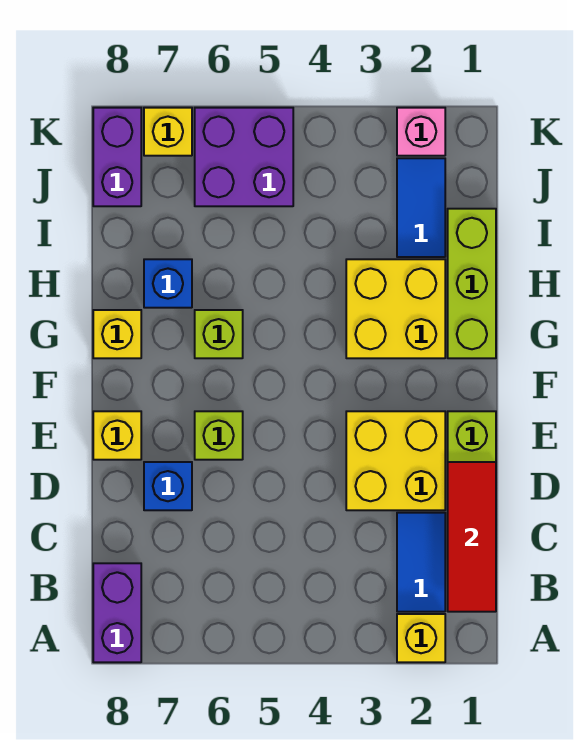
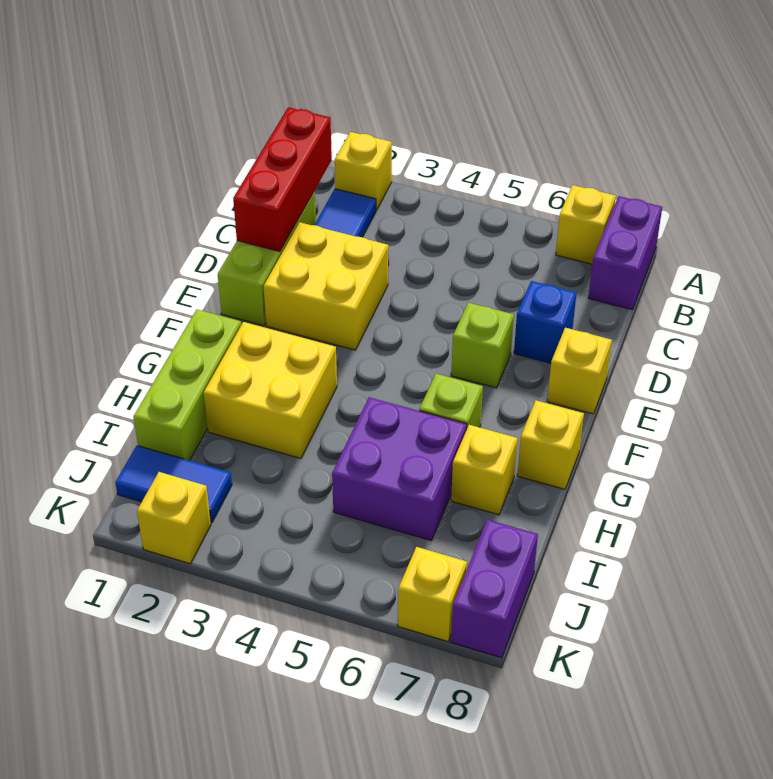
none -> yellow brick A7 level 1
red tile B1:D1 level 2 -> red brick B1:D1 level 2
blue brick H7 level 1 -> yellow brick H7 level 1
blue tile I2:J2 level 1 -> blue tile J1:J2 level 1
purple brick J5:K6 level 1 -> purple brick H5:I6 level 1
pink brick K2 level 1 -> yellow brick K2 level 1

